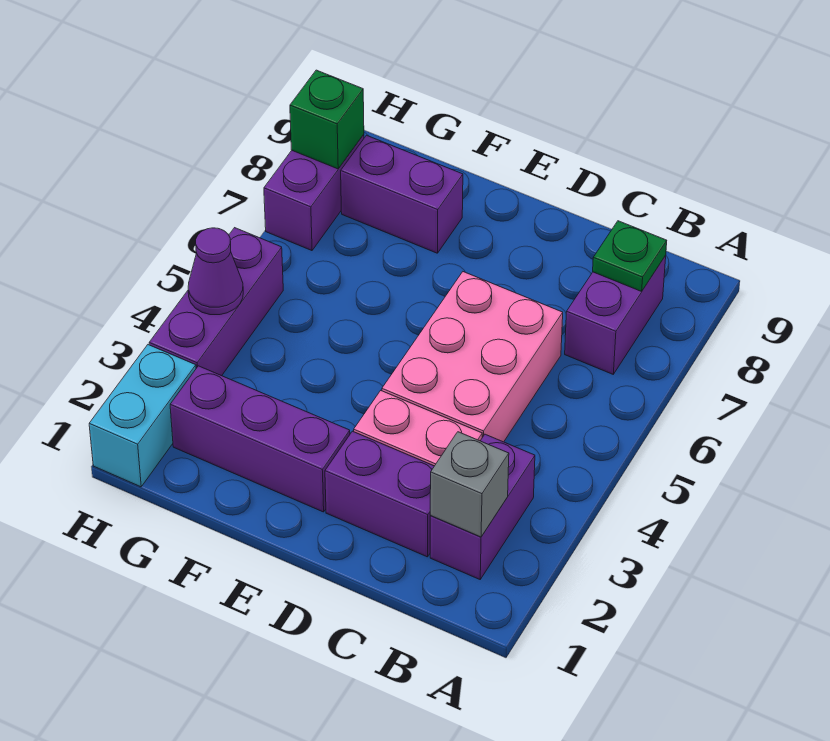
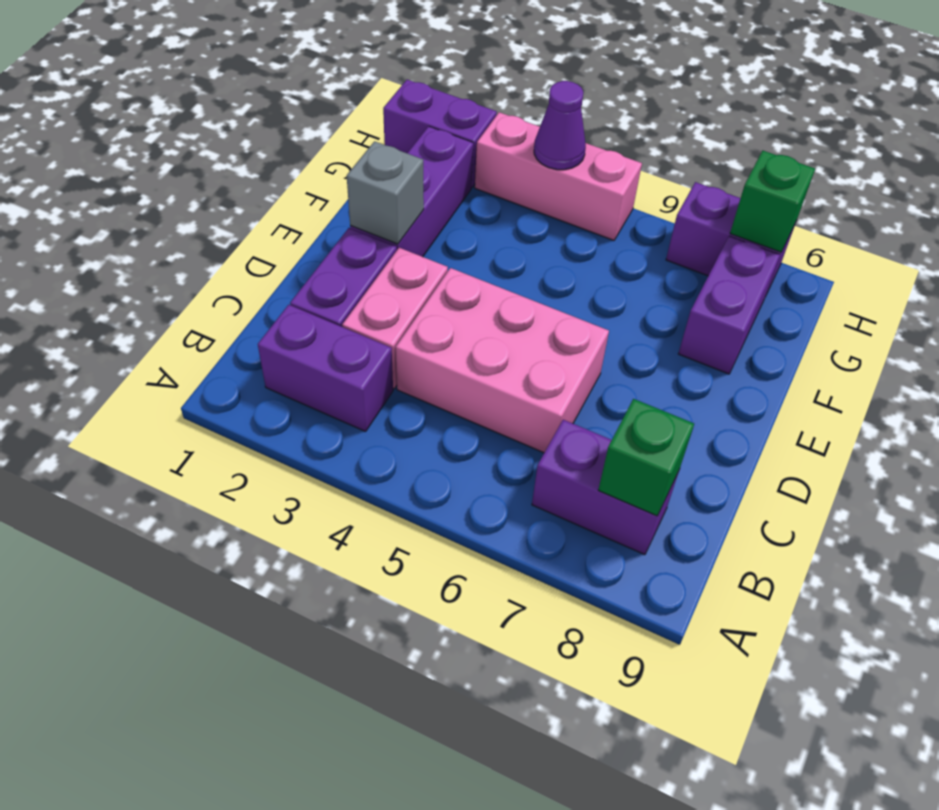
grey brick B2 level 2 -> grey brick E2 level 2
green plate B8 level 2 -> green brick B8 level 2
cyan brick H1:H2 level 1 -> purple brick H1:H2 level 1
purple brick H3:H5 level 1 -> pink brick H3:H5 level 1

